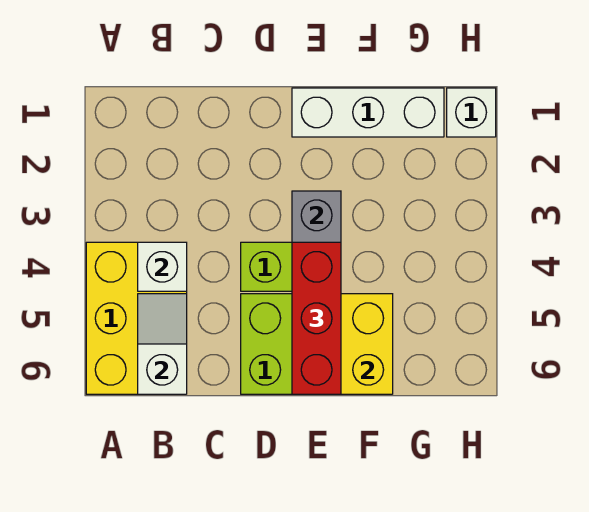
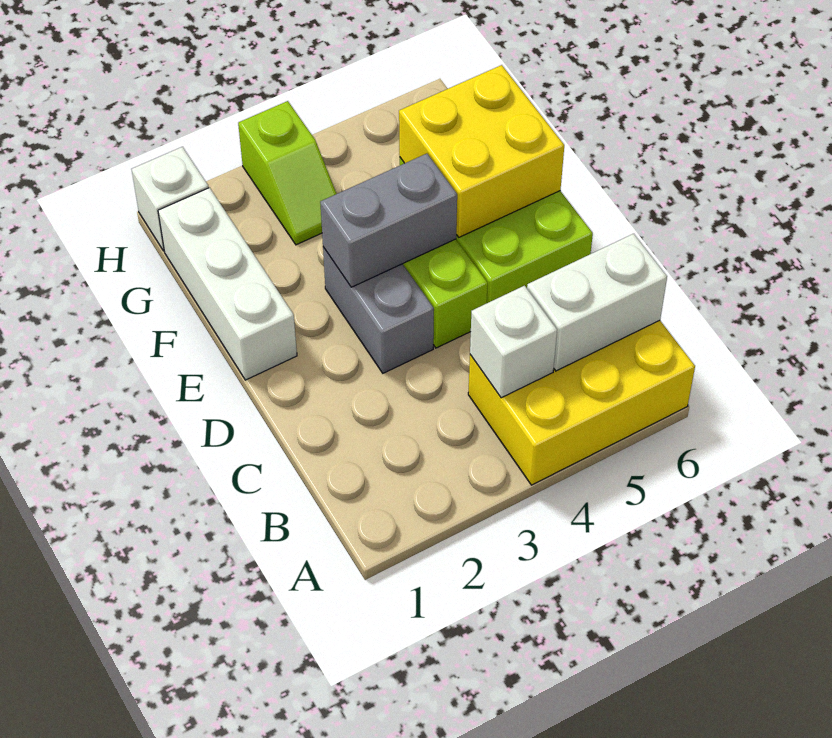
white slope B5:B6 level 2 top 6 -> white brick B5:B6 level 2
none -> grey brick D3:E3 level 1
red brick E4:E6 level 3 -> none
none -> lime slope G3:H3 level 1 top H

